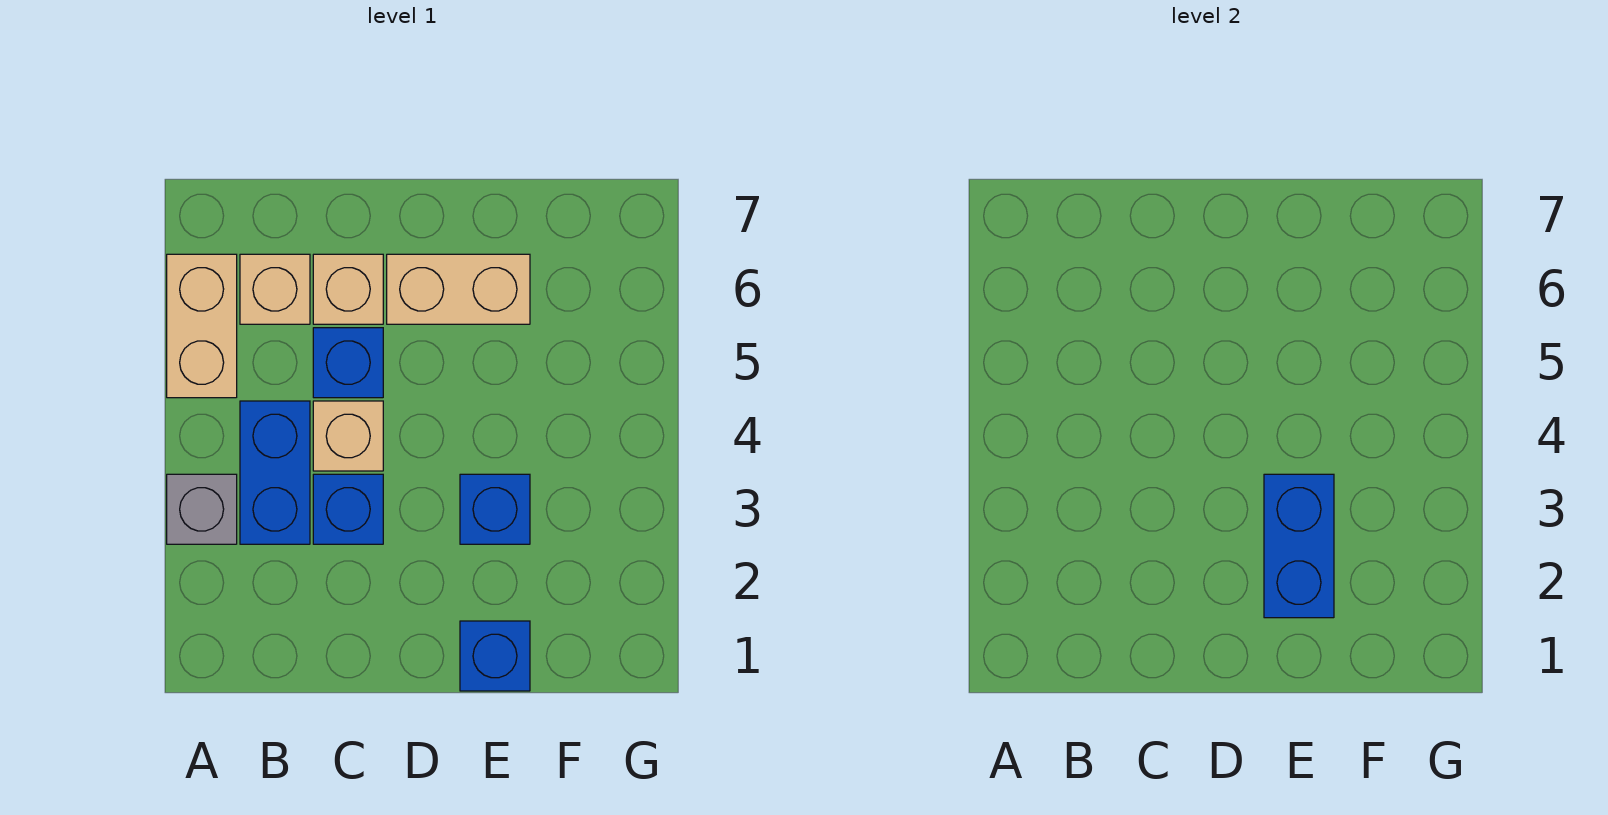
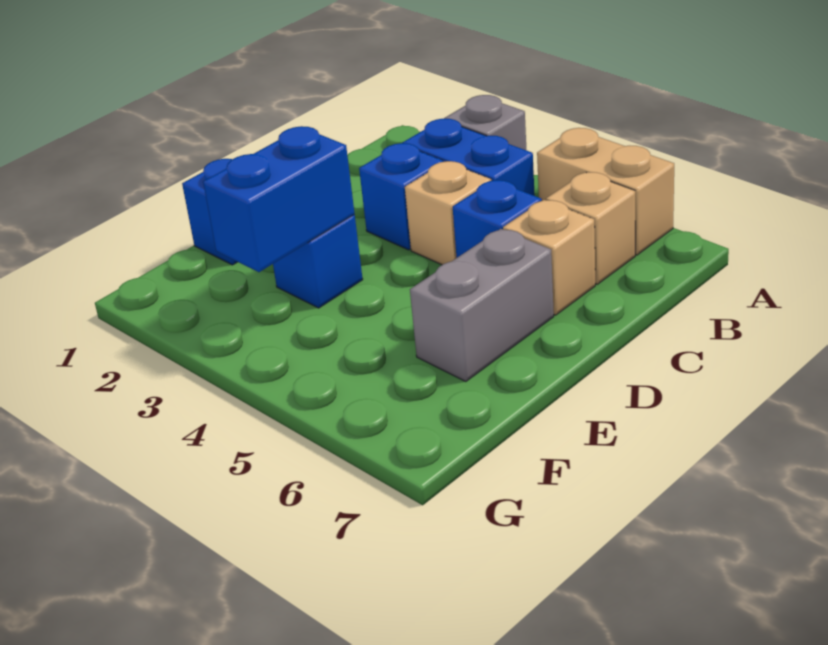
tan brick D6:E6 level 1 -> grey brick D6:E6 level 1
blue brick E2:E3 level 2 -> blue brick E3:F3 level 2

